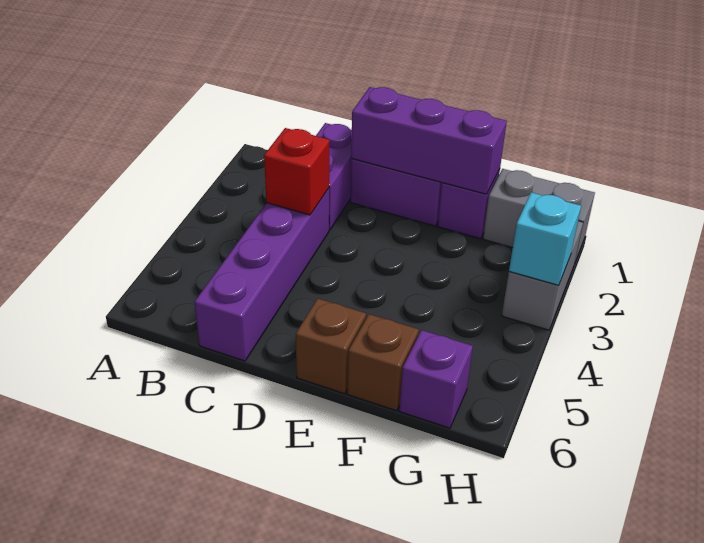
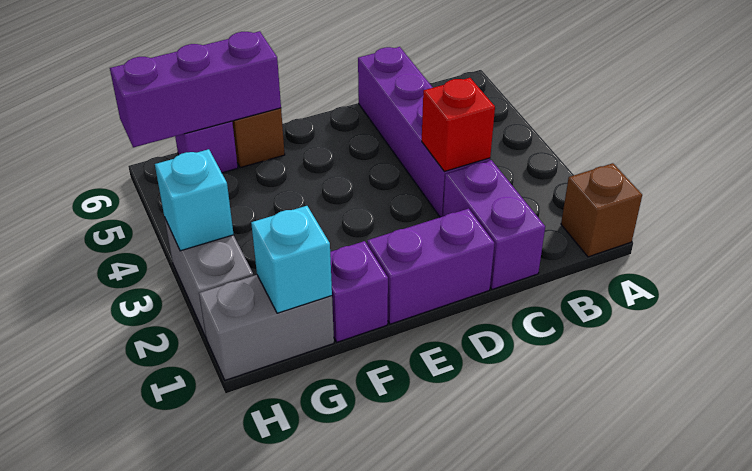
purple brick D1:F1 level 2 -> purple brick F6:H6 level 2
brown brick E6 level 1 -> brown brick A1 level 1
none -> cyan brick G1 level 2

